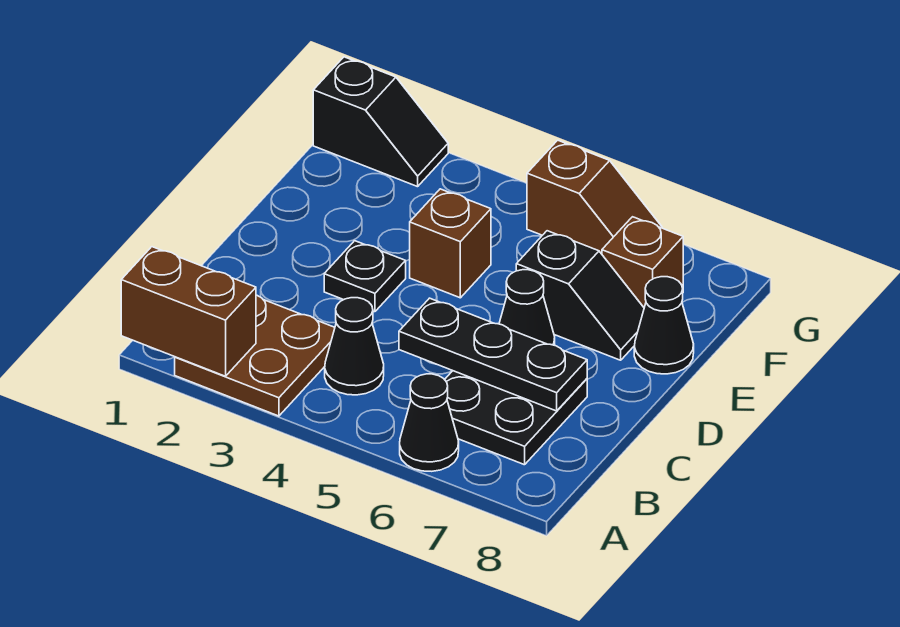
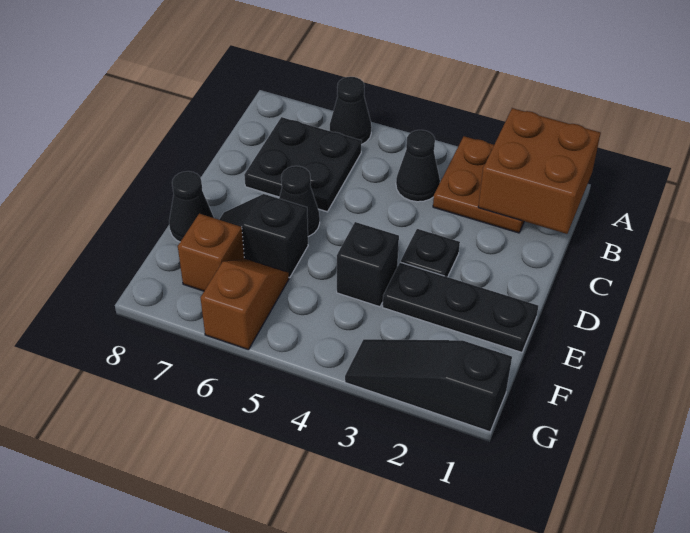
brown brick A1:A2 level 2 -> brown brick A1:B2 level 2
black plate C5:C7 level 2 -> black plate E1:E3 level 1
brown brick E4 level 1 -> black brick E4 level 1
black slope G1:G2 level 1 top 1 -> black slope G1:G3 level 1 top 1
brown slope G5:G6 level 1 top 5 -> brown slope F6:G6 level 1 top G

